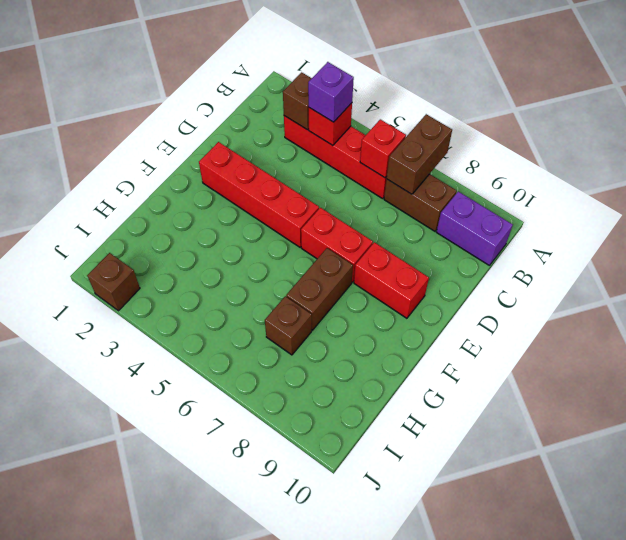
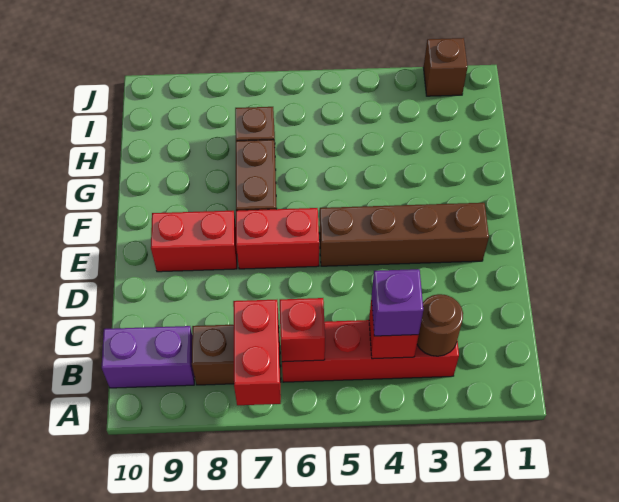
brown brick A7:B7 level 2 -> red brick A7:B7 level 2
brown brick B3 level 2 -> brown round brick B3 level 2
red brick E2:E5 level 1 -> brown brick E2:E5 level 1

